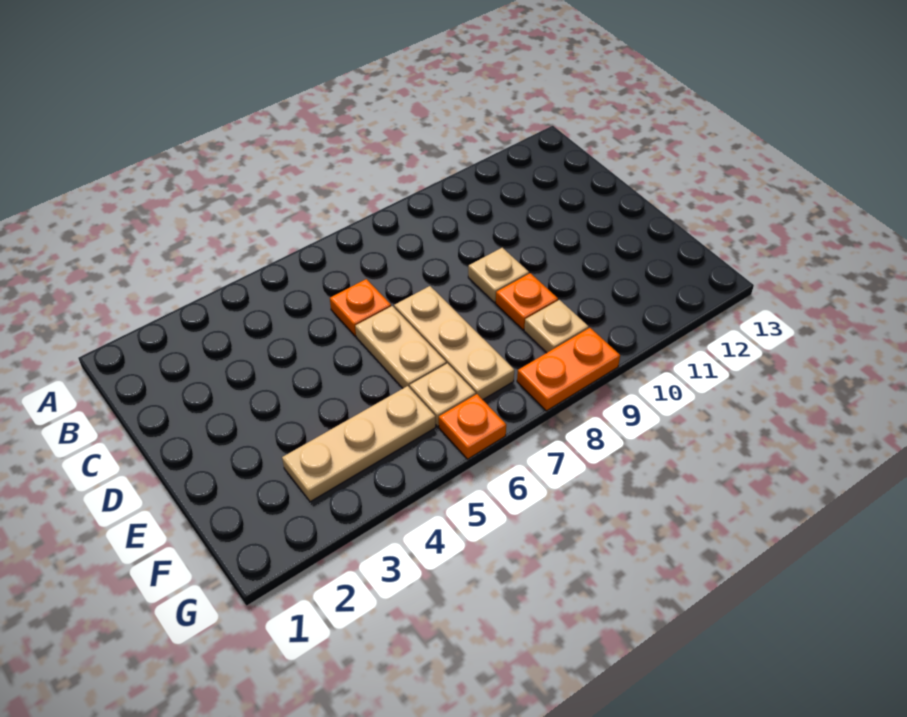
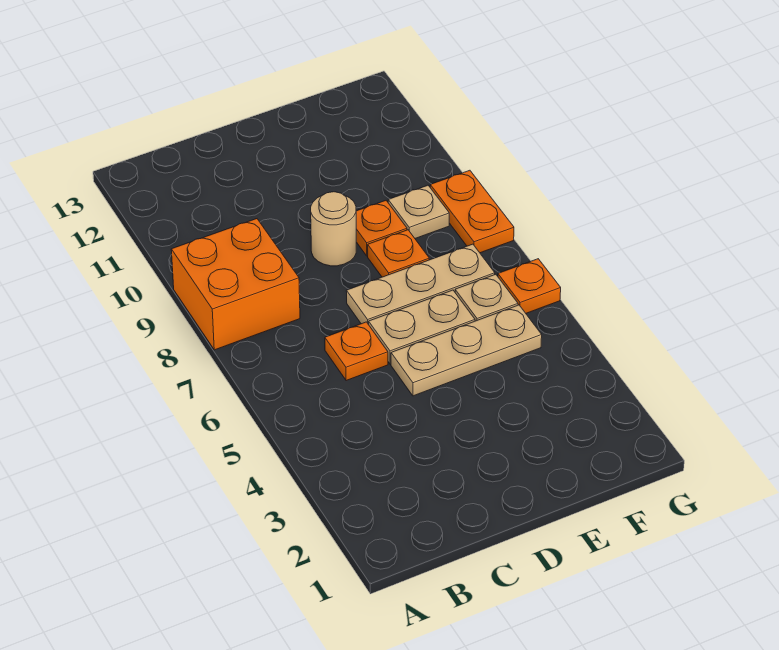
none -> orange brick A8:B9 level 1
tan plate D9 level 1 -> tan round brick D9 level 1
none -> orange plate E8 level 1
tan plate F3:F5 level 1 -> tan plate D5:F5 level 1

